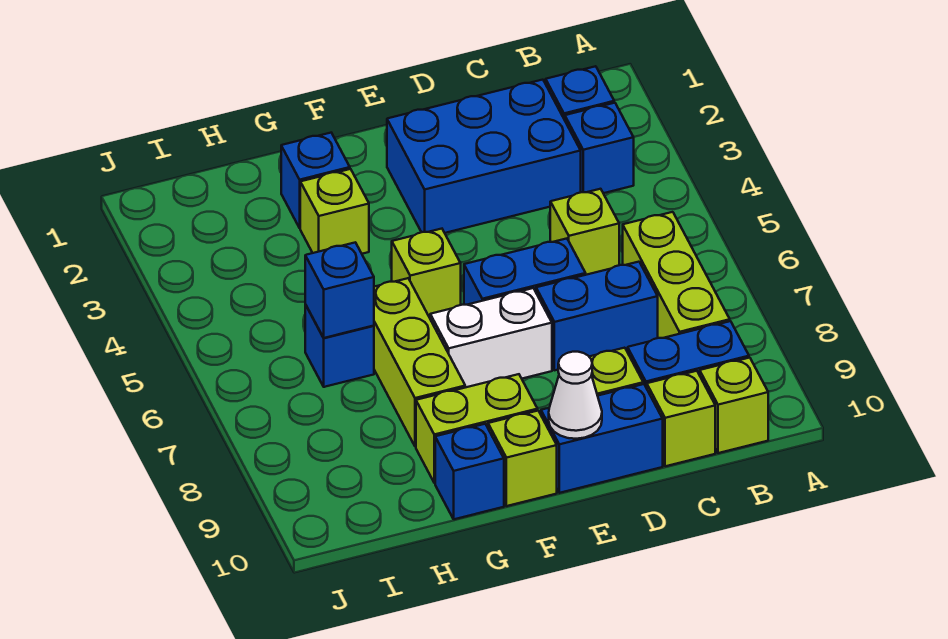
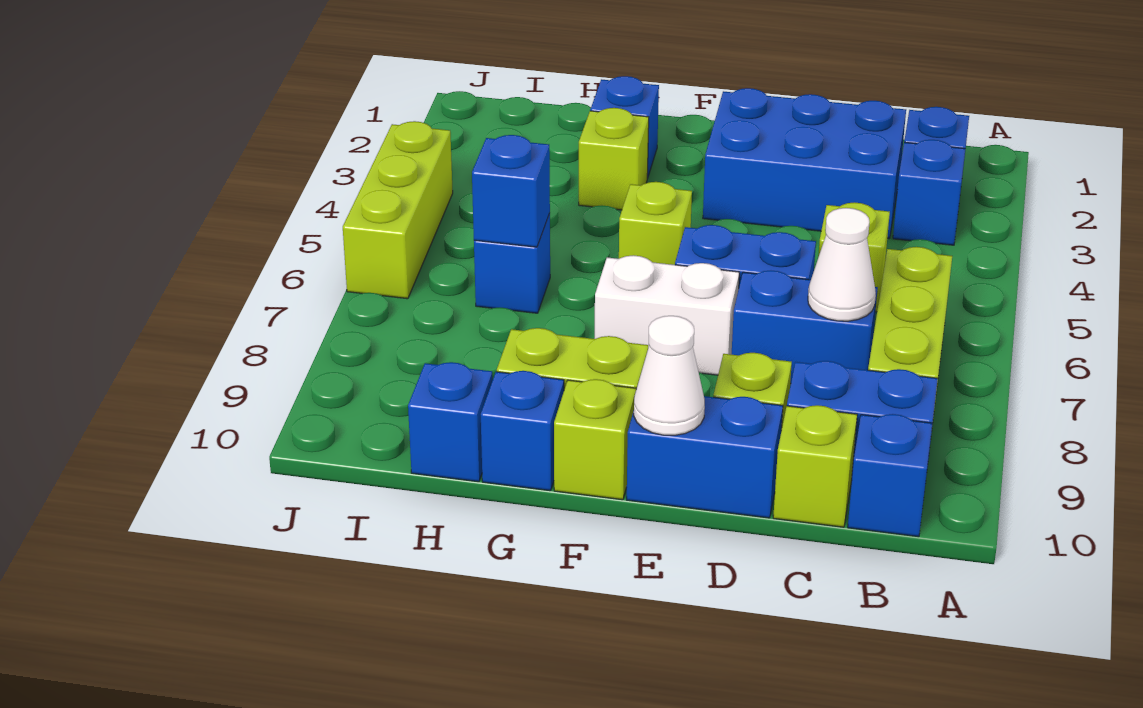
lime brick B10 level 1 -> blue brick B10 level 1
none -> white cone C7 level 2
lime brick G6:G8 level 1 -> lime brick J4:J6 level 1
none -> blue brick H10 level 1

